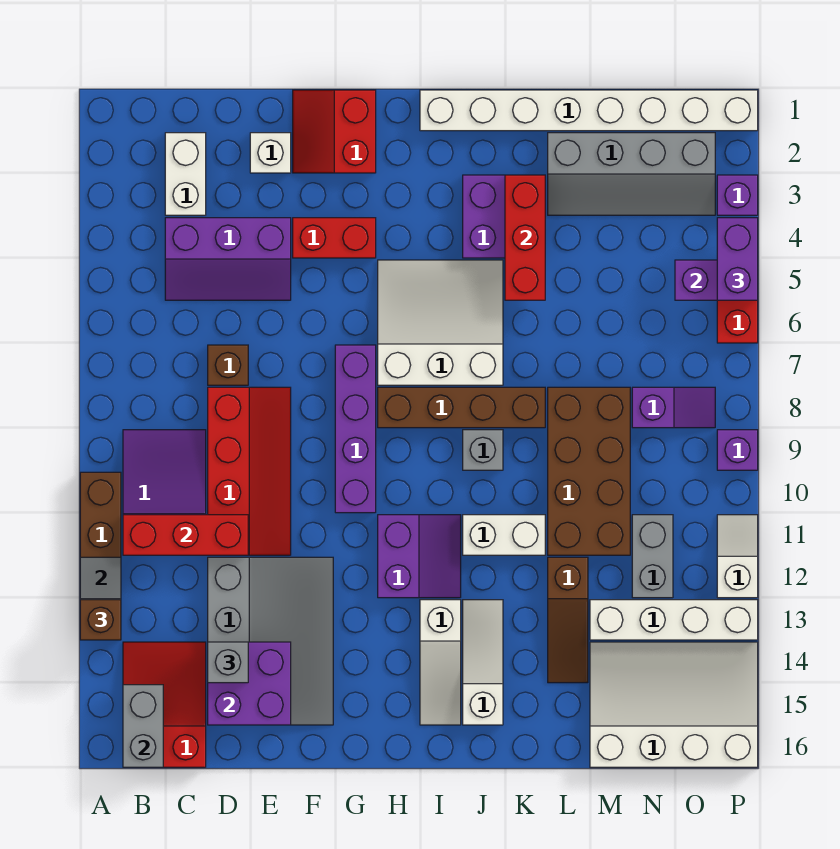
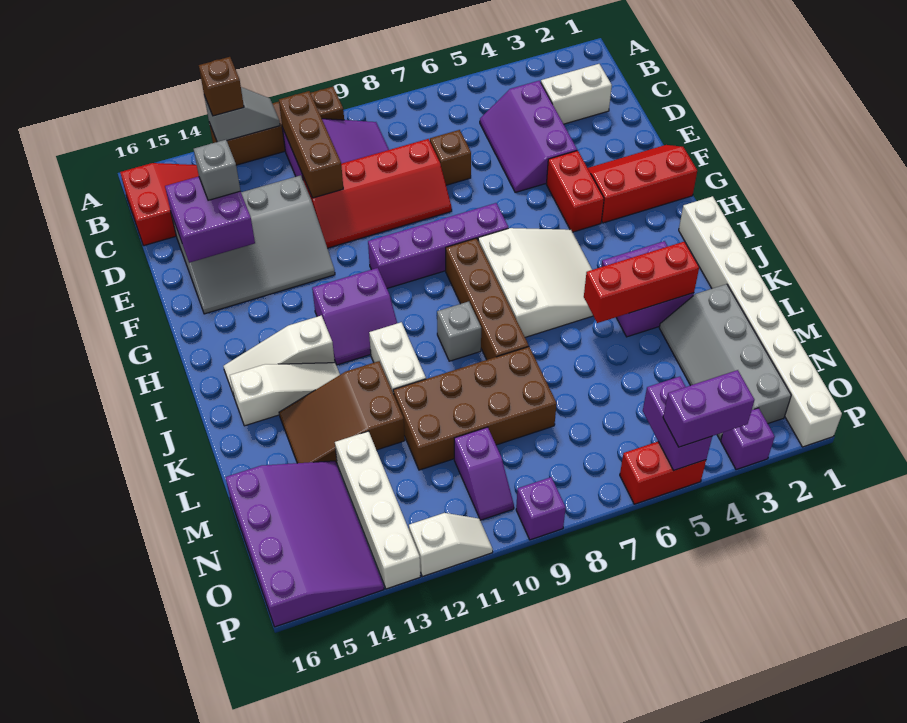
red brick B11:D11 level 2 -> brown brick B11:D11 level 2
grey brick B15:B16 level 2 -> none
white brick E2 level 1 -> none
red slope F1:G2 level 1 top G -> red slope F1:G3 level 1 top G
brown slope L12:L14 level 1 top 12 -> brown slope K12:L14 level 1 top 12
white slope M14:P16 level 1 top 16 -> purple slope M14:P16 level 1 top 16
purple slope N8:O8 level 1 top N -> purple slope N10:O10 level 1 top N
grey brick N11:N12 level 1 -> none

